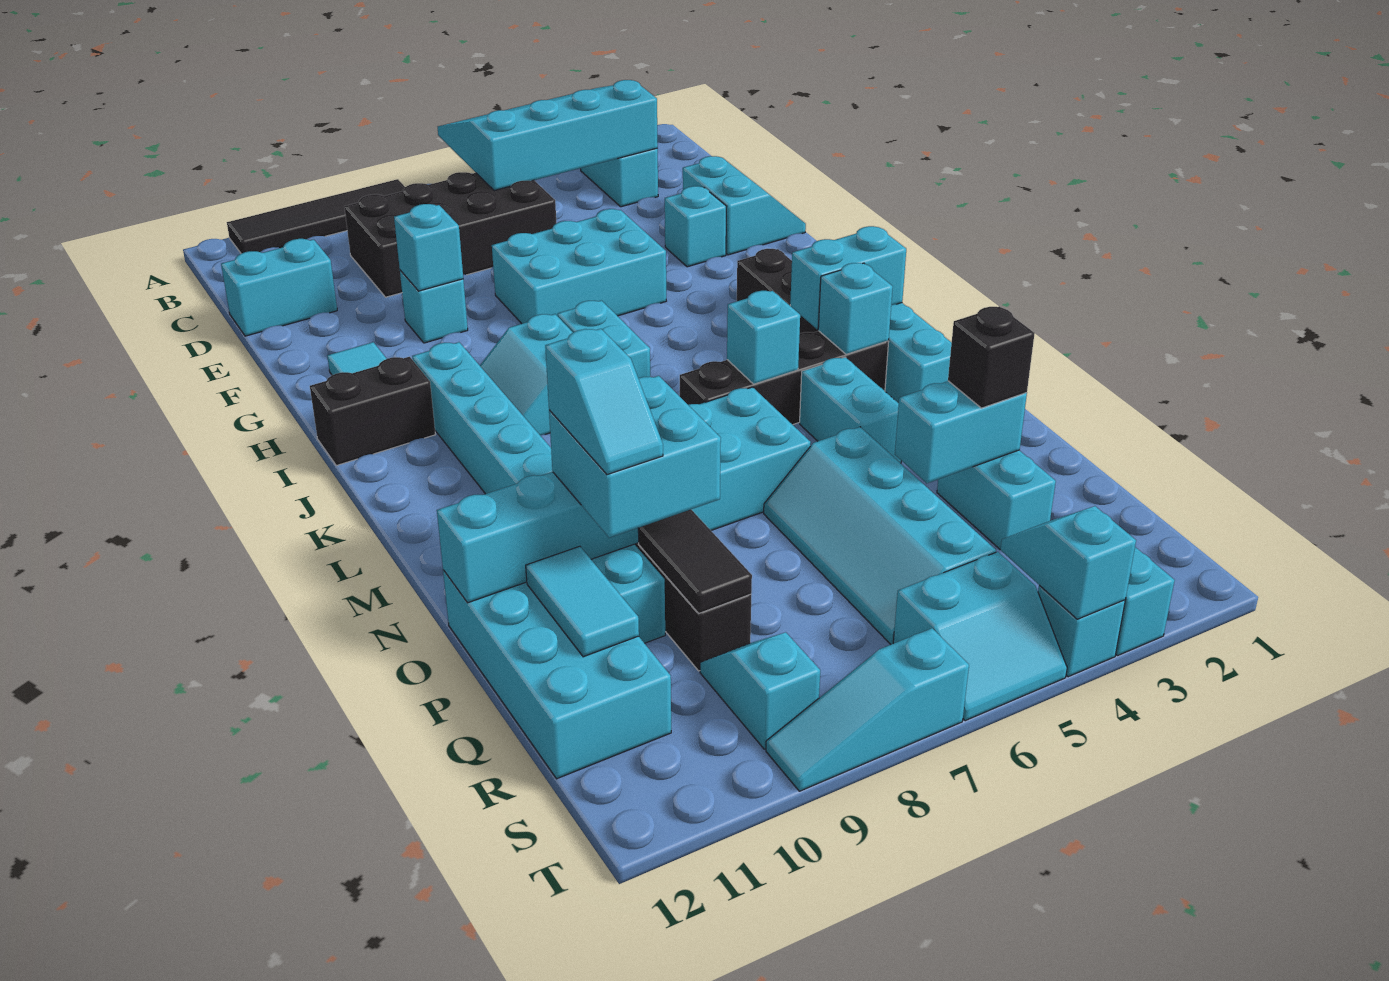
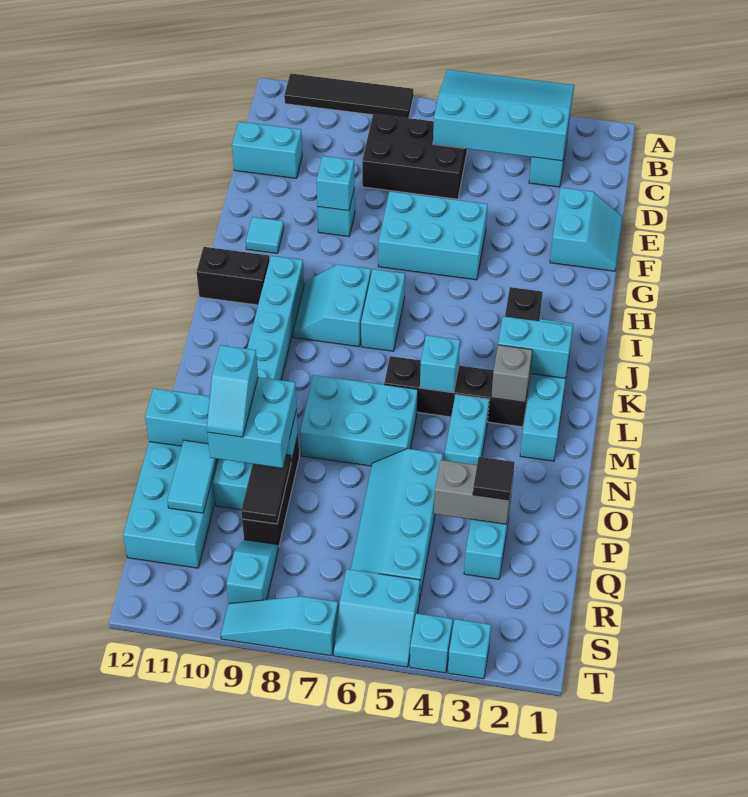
black brick C6:D9 level 1 -> black brick C6:D8 level 1
cyan brick F3 level 1 -> none
cyan brick L3 level 2 -> grey brick L3 level 2
cyan brick P3:P4 level 2 -> grey brick P3:P4 level 2
black brick P3 level 3 -> black tile P3 level 3
cyan slope S4:T4 level 2 top T -> none

